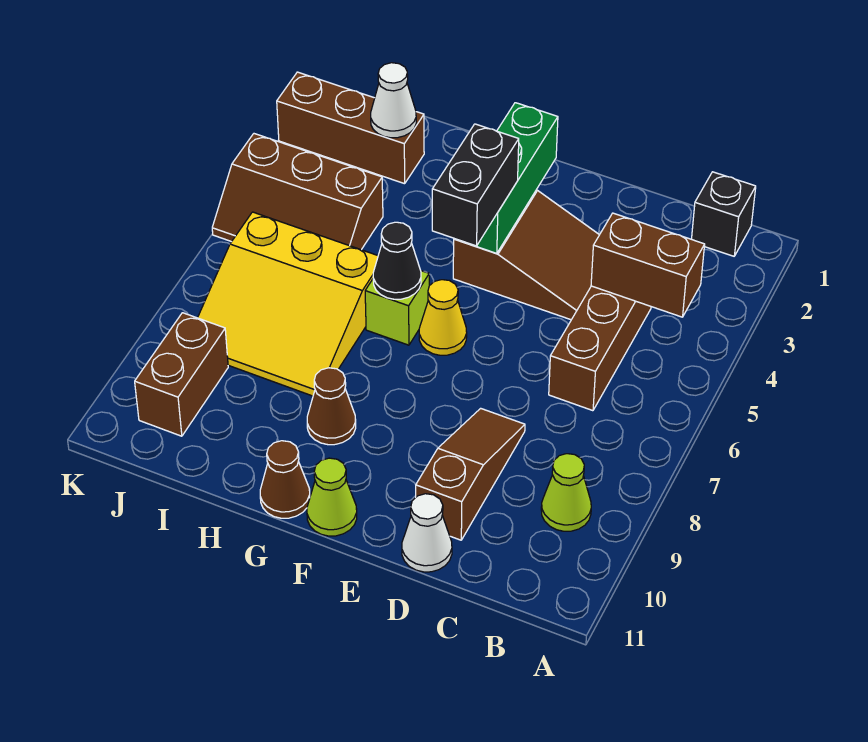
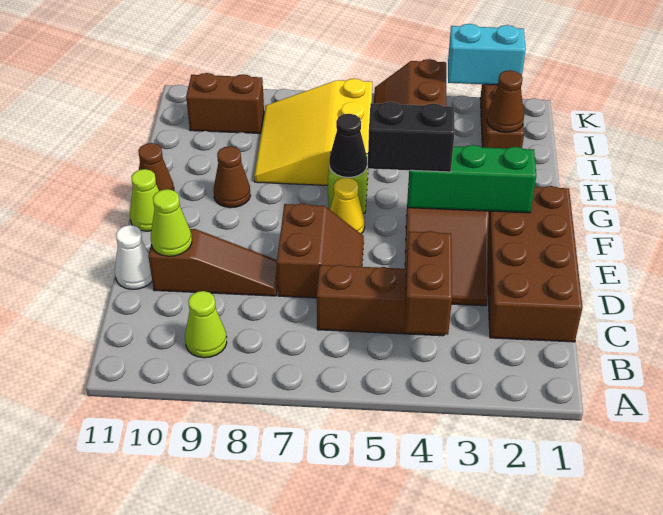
black brick B1 level 1 -> none
none -> brown brick C1:F2 level 1
none -> brown slope D6:E7 level 1 top 7
none -> lime cone D10 level 2
white cone I2 level 2 -> brown cone I2 level 2
none -> cyan brick K2:K3 level 2

